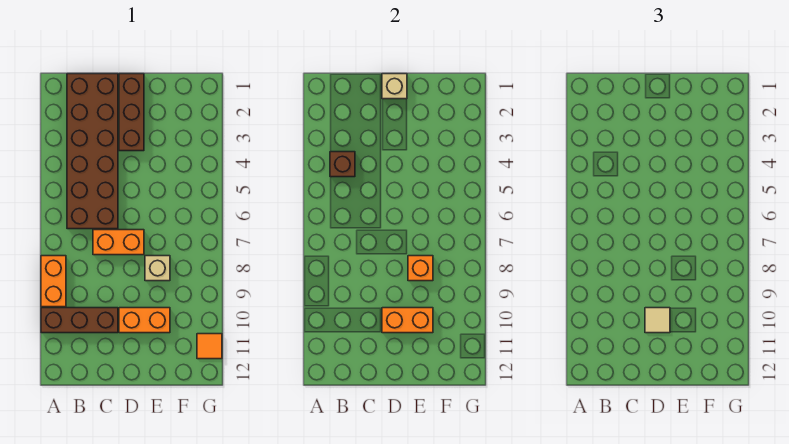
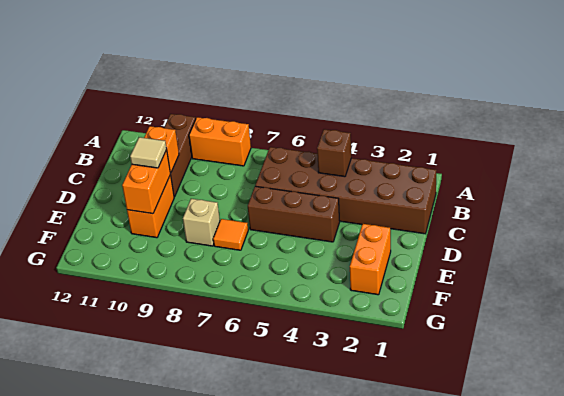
orange brick C7:D7 level 1 -> orange brick E2:F2 level 1
brown brick D1:D3 level 1 -> brown brick D4:D6 level 1
tan brick D1 level 2 -> none
orange brick E8 level 2 -> orange brick C10 level 2
orange tile G11 level 1 -> orange tile E7 level 1

